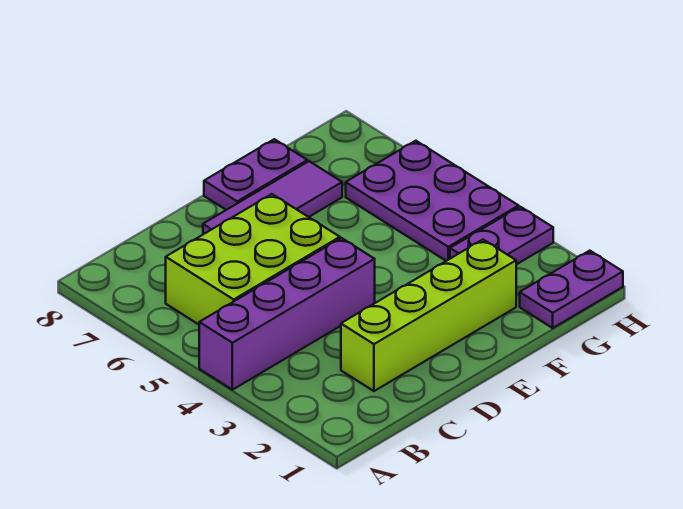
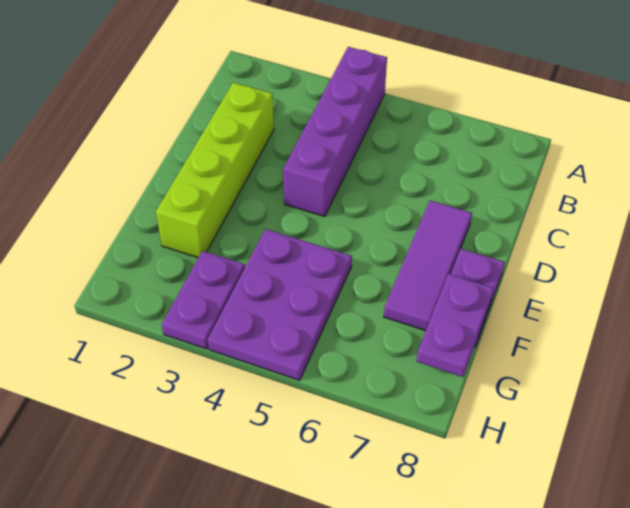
lime brick B5:D6 level 1 -> none
purple plate G1:H1 level 1 -> purple plate F8:G8 level 2
purple plate G4:H6 level 1 -> purple plate F4:H5 level 1

